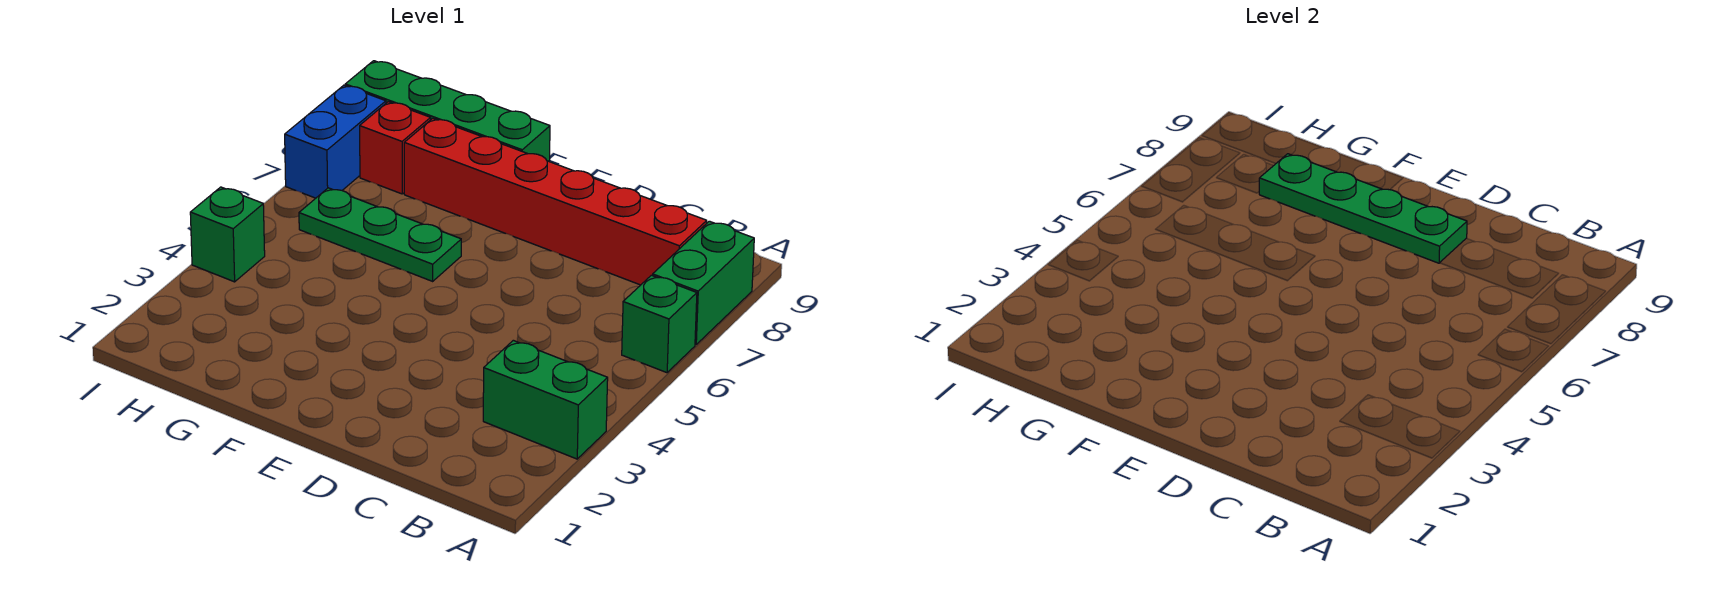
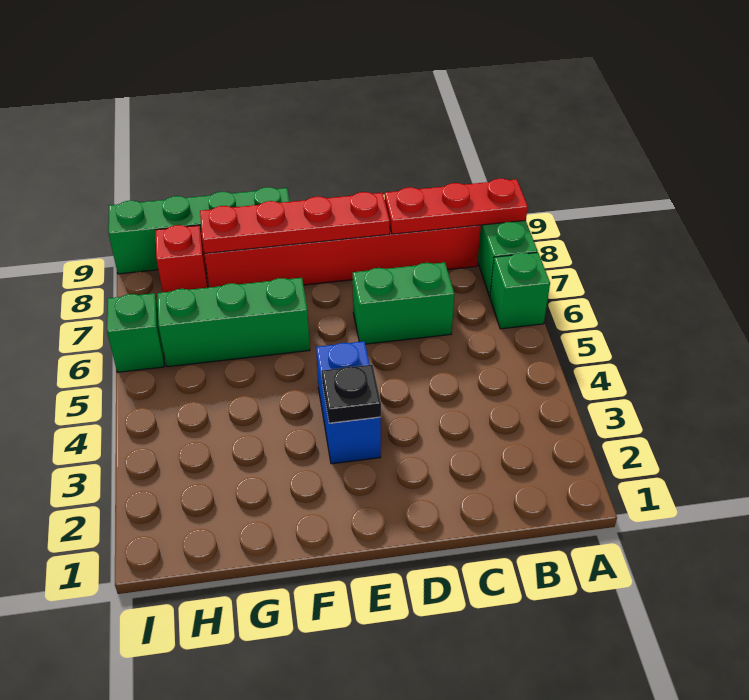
green brick A3:B3 level 1 -> green brick C6:D6 level 1
none -> red plate A8:C8 level 2
green plate D8:G8 level 2 -> red plate D8:G8 level 2
none -> black plate E3 level 2
green plate F6:H6 level 1 -> green brick F6:H6 level 1
green brick I4 level 1 -> green brick I6 level 1
blue brick I7:I8 level 1 -> blue brick E3:E4 level 1

